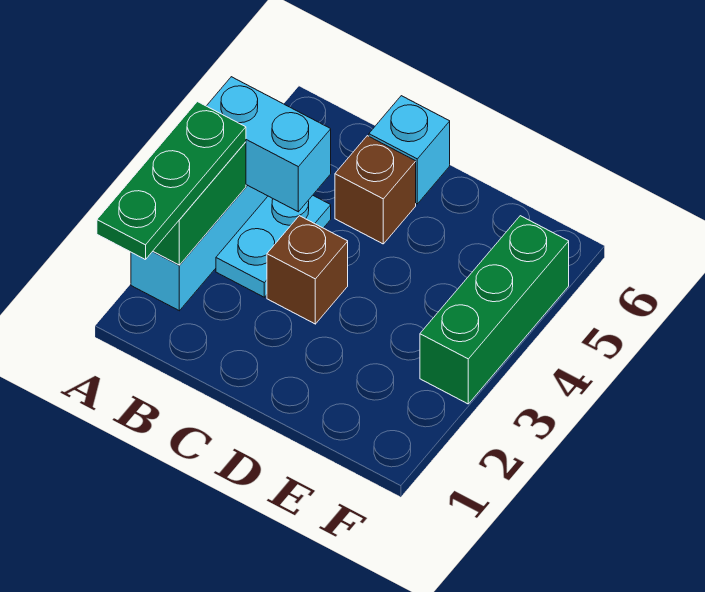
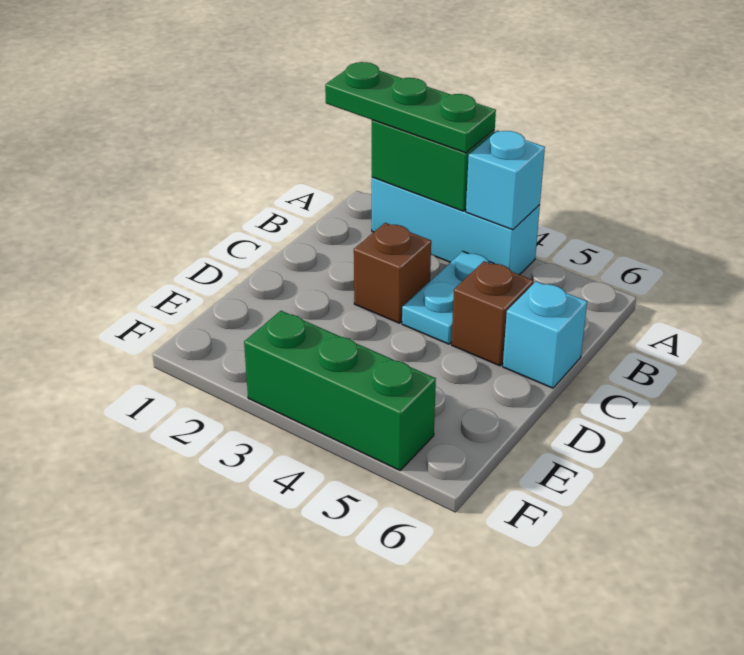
cyan brick A4:B4 level 2 -> cyan brick A4 level 2
cyan plate B3:B4 level 1 -> cyan plate B4:C4 level 1

